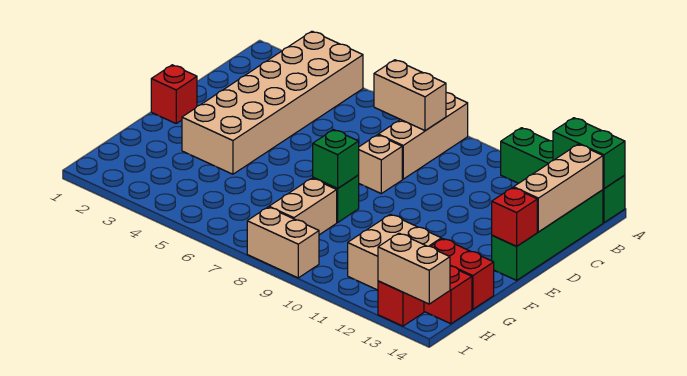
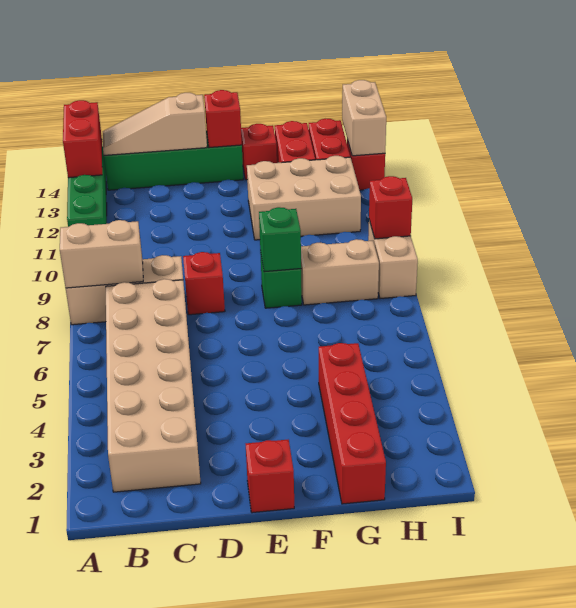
tan brick A3:F4 level 1 -> tan brick B2:C7 level 1
green brick A13:A14 level 2 -> red brick A13:A14 level 2
tan brick B7:B8 level 2 -> tan brick A8:B8 level 2
tan brick B14:D14 level 2 -> tan slope B14:D14 level 2 top D
tan brick D8 level 1 -> red brick D8 level 1
none -> red brick F14 level 1
none -> red brick G1:G4 level 1
tan brick G11:H12 level 1 -> tan brick F11:H12 level 1
none -> red brick I9 level 2

